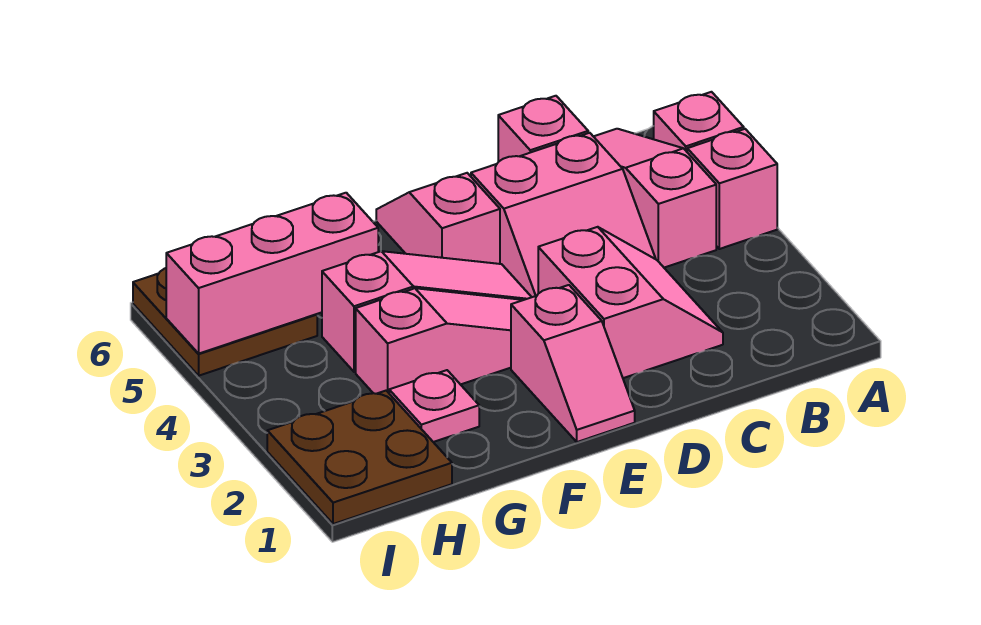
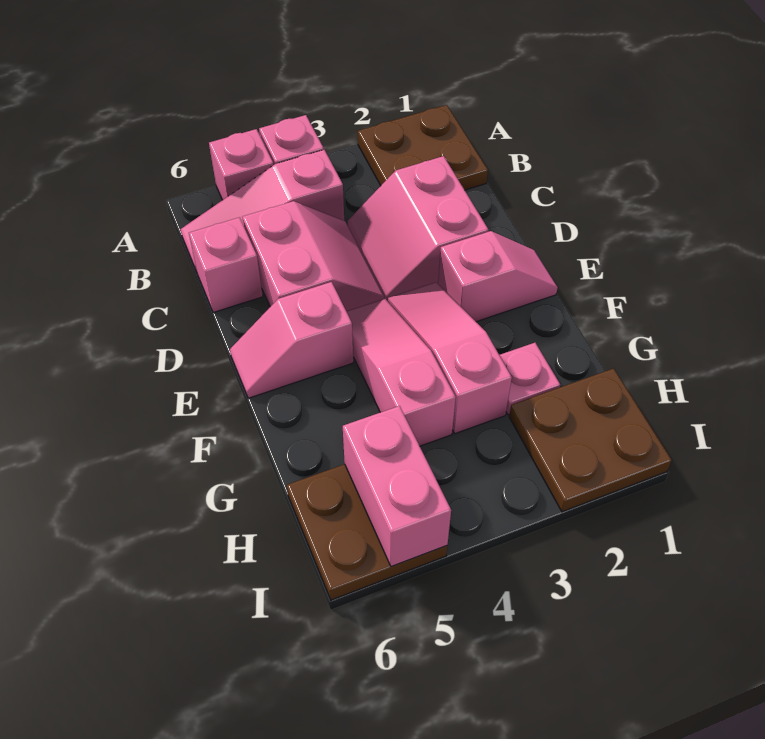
none -> brown plate A1:B2 level 1
pink slope C2:D3 level 1 top D -> pink slope C2:D3 level 1 top 2
pink brick G5:I5 level 2 -> pink brick H5:I5 level 2

